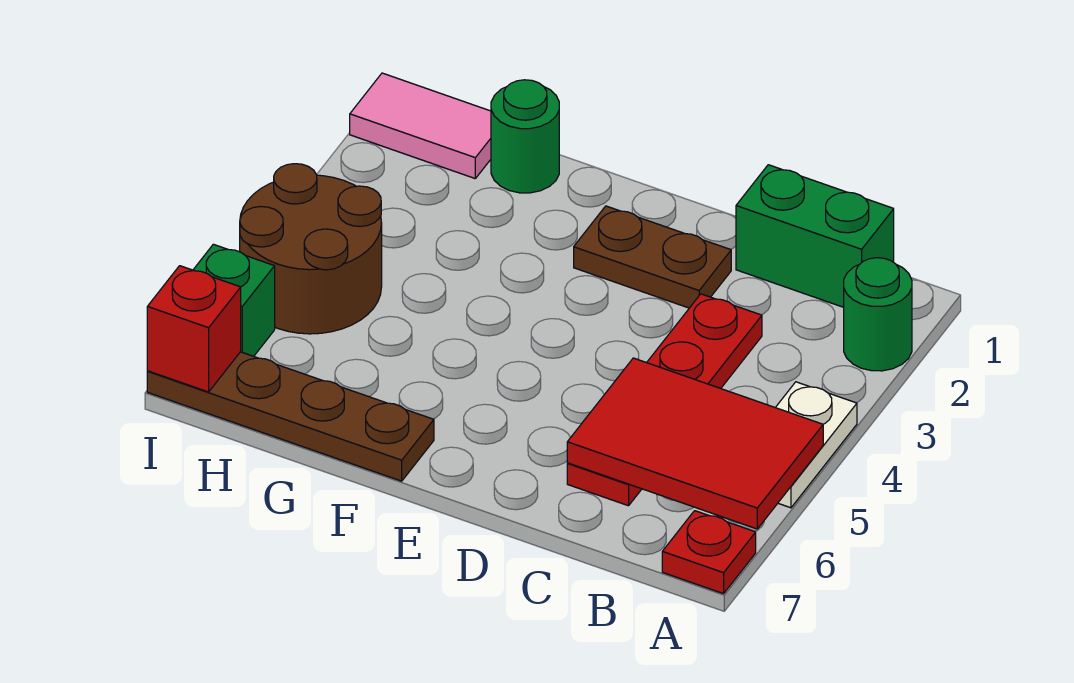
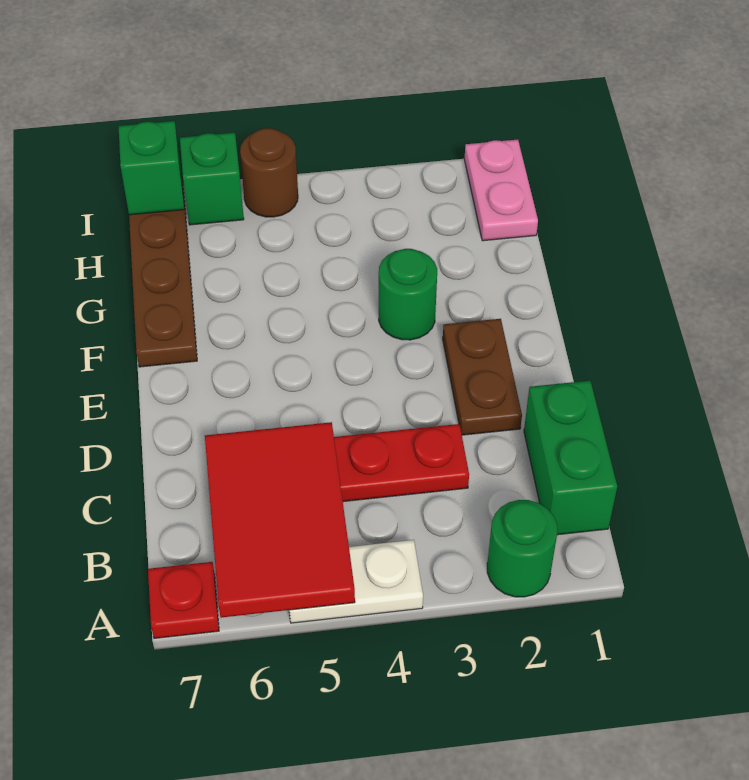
green round brick G1 level 1 -> green round brick F3 level 1
pink tile H1:I1 level 1 -> pink plate H1:I1 level 1
brown round brick H4:I5 level 1 -> brown round brick I5 level 1
red brick I7 level 2 -> green brick I7 level 2

